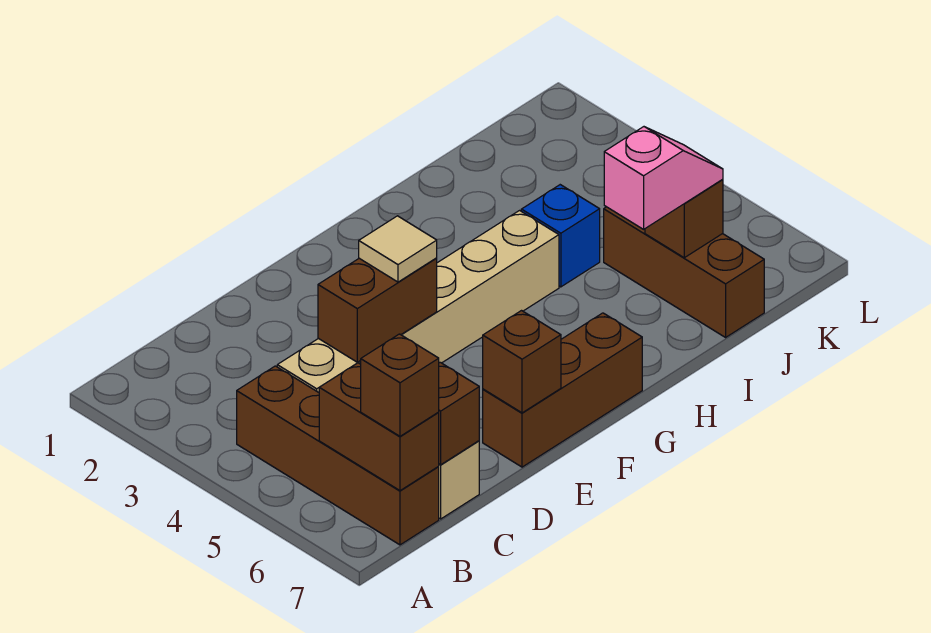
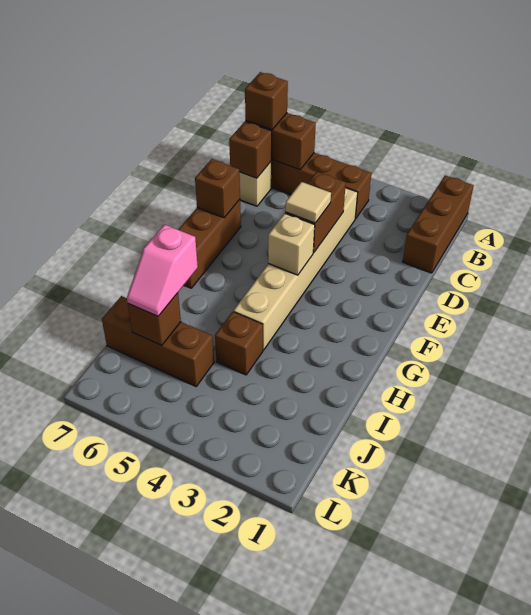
none -> brown brick A1:C1 level 1
none -> tan brick F4 level 2
blue brick I4 level 1 -> brown brick I4 level 1

